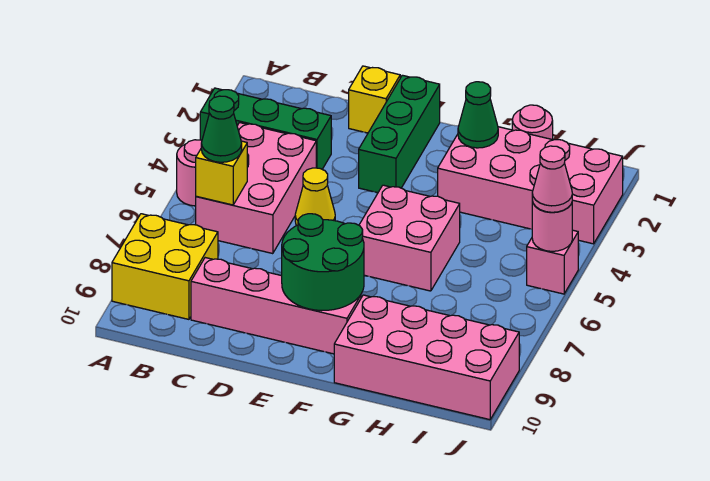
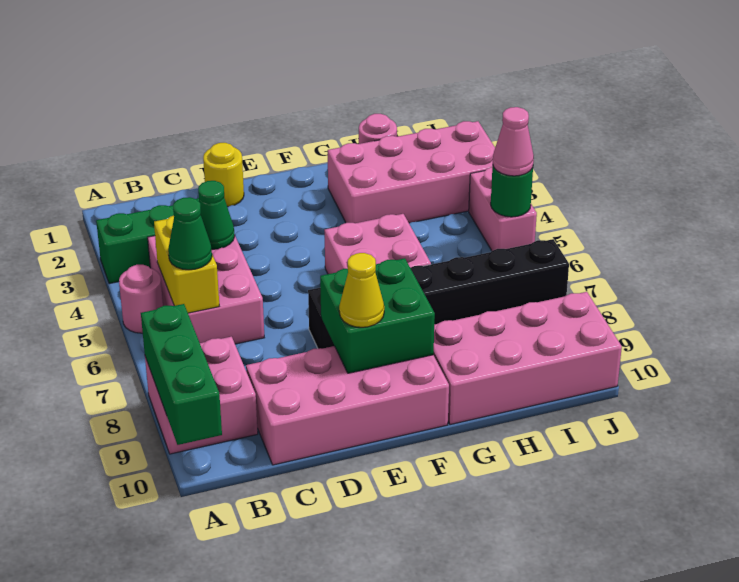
yellow brick A8:B9 level 1 -> pink brick A8:B9 level 1
yellow brick B6 level 2 -> yellow brick B5:B6 level 2
pink brick C9:F9 level 1 -> pink brick C9:F10 level 1
yellow brick D1 level 1 -> yellow round brick D1 level 1
yellow cone D5 level 1 -> yellow cone E9 level 3
green brick E1:E3 level 1 -> green brick A8:A10 level 2
none -> black brick E7:J7 level 1
green round brick E8:F9 level 2 -> green brick E8:F9 level 2
green cone G2 level 2 -> green cone C4 level 2
pink brick J5 level 1 -> pink brick J4:J5 level 1
pink round brick J5 level 2 -> green round brick J5 level 2

